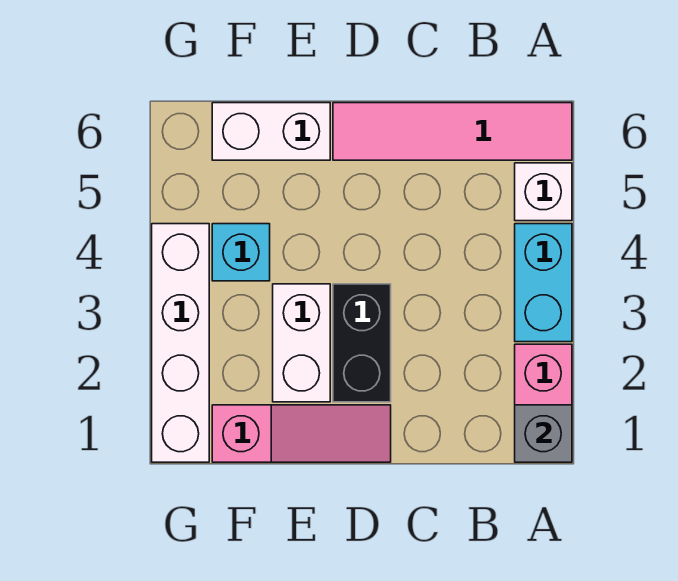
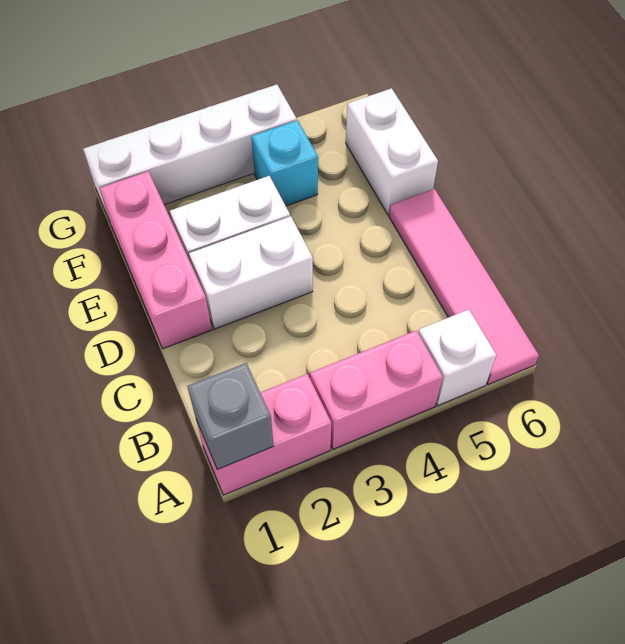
cyan brick A3:A4 level 1 -> pink brick A3:A4 level 1
pink slope D1:F1 level 1 top F -> pink brick D1:F1 level 1
black brick D2:D3 level 1 -> white brick D2:D3 level 1

